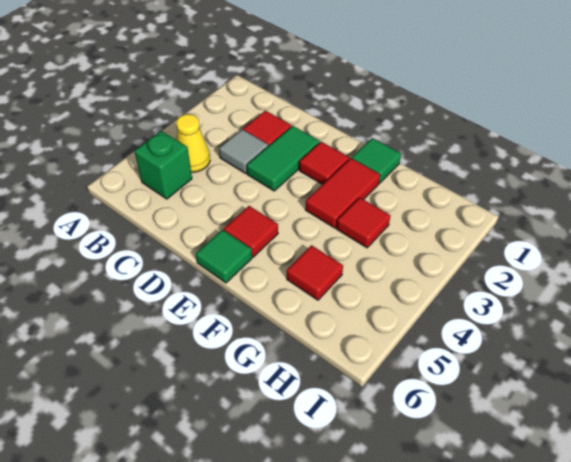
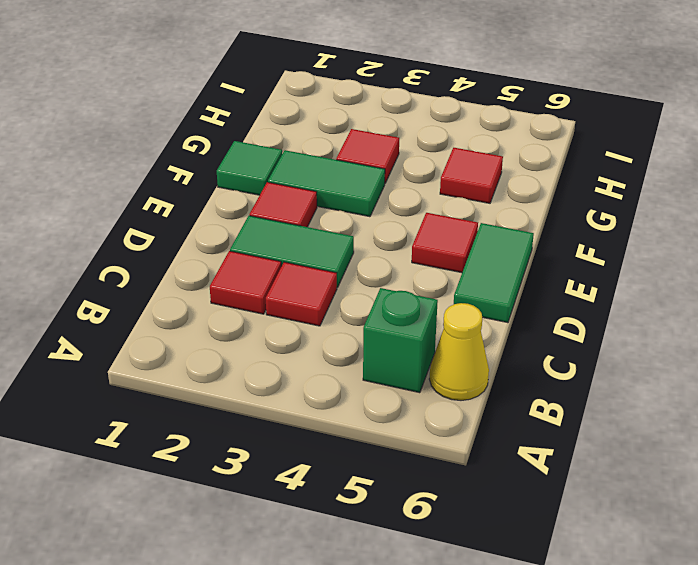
yellow cone B4 level 1 -> yellow cone B6 level 1
grey tile C3 level 1 -> red tile C3 level 1
green tile E6 level 1 -> green tile D6:E6 level 1
red tile F2:F3 level 1 -> green tile F2:F3 level 1

